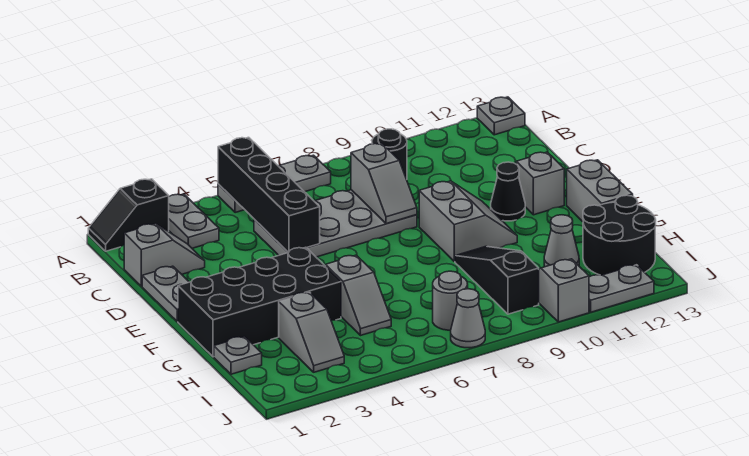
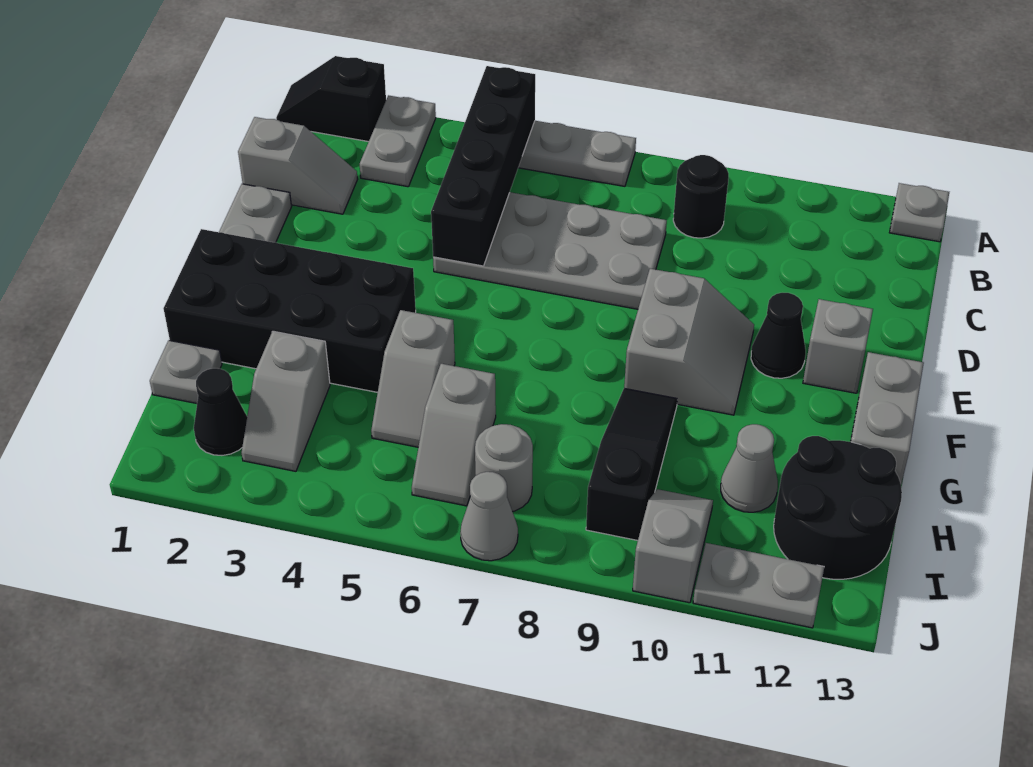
grey slope C8:D8 level 2 top C -> grey slope H6:I6 level 1 top H
none -> black cone I2 level 1

